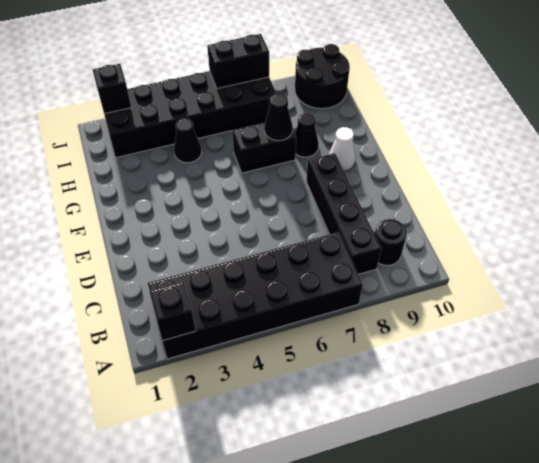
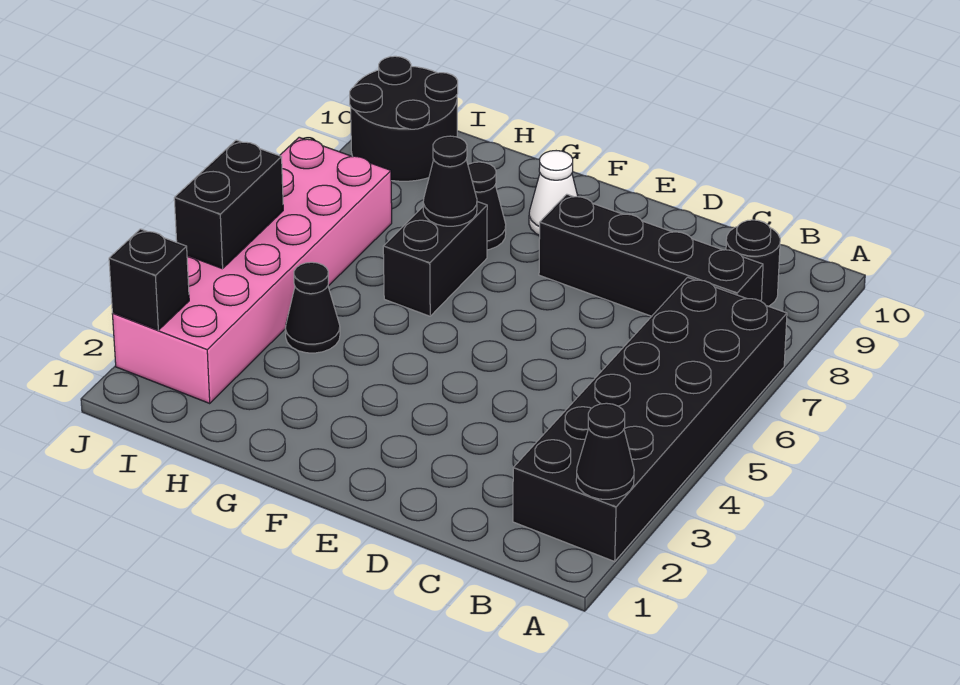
black brick A2 level 2 -> black cone A2 level 2
black brick I2:J7 level 1 -> pink brick I2:J7 level 1
black brick J6:J7 level 2 -> black brick J4:J5 level 2

